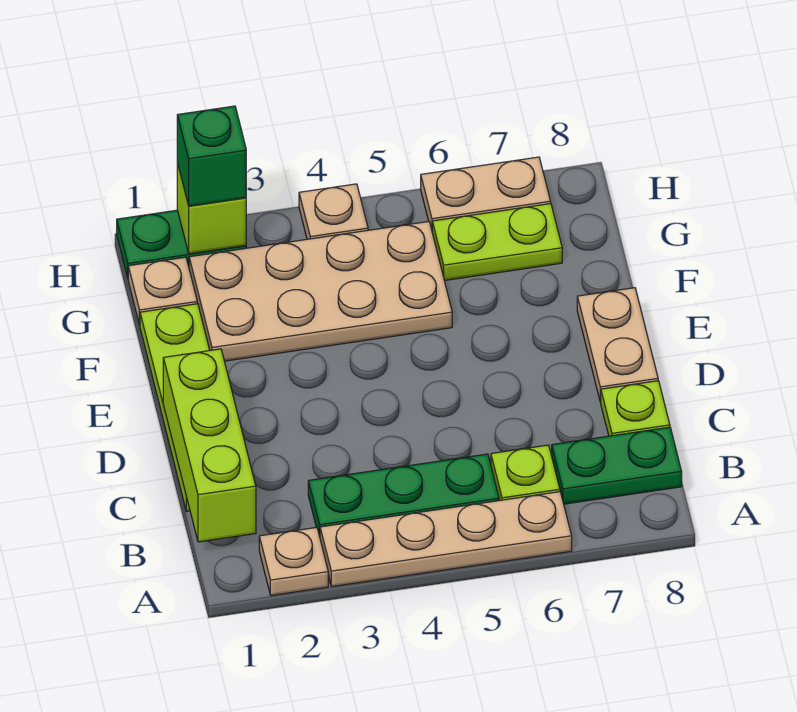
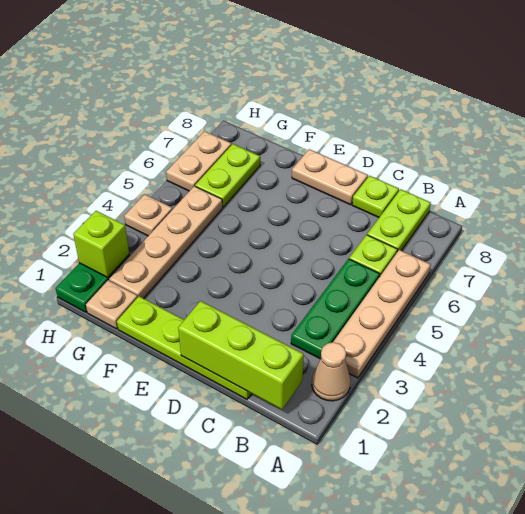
tan plate A2 level 1 -> tan cone A2 level 1
green plate B7:B8 level 1 -> lime plate B7:B8 level 1
tan plate F2:G5 level 1 -> tan plate G2:G5 level 1
green brick H2 level 3 -> none

